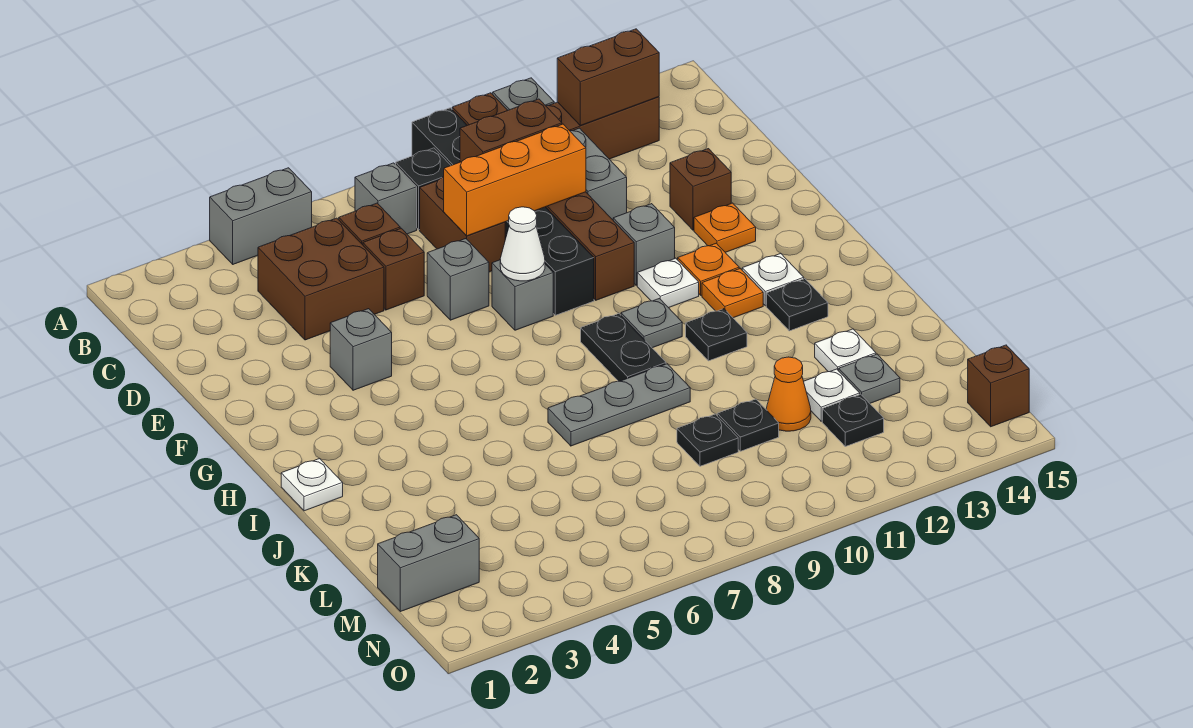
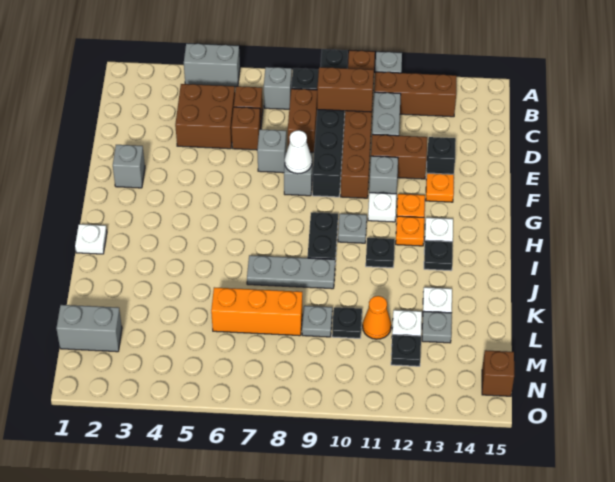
brown brick B12:B13 level 2 -> brown brick E11:E12 level 1
orange brick D8:D10 level 2 -> orange brick L6:L8 level 1
brown brick E13 level 1 -> black brick E13 level 1
grey brick F4 level 1 -> grey brick F2 level 1
black plate L9 level 1 -> grey plate L9 level 1

